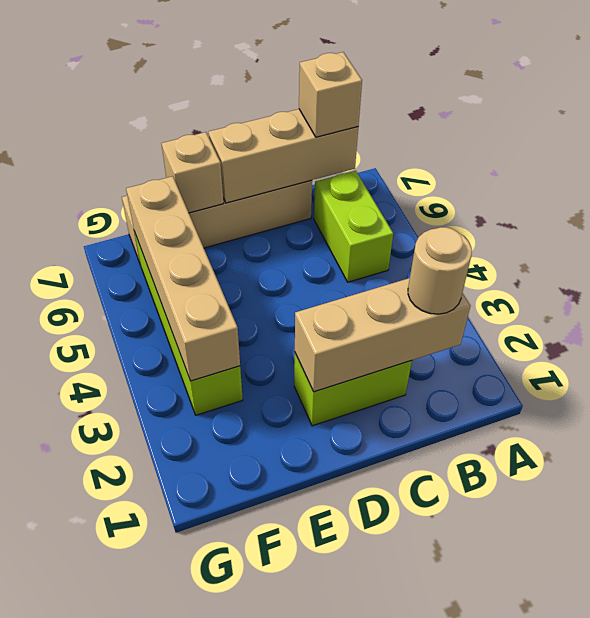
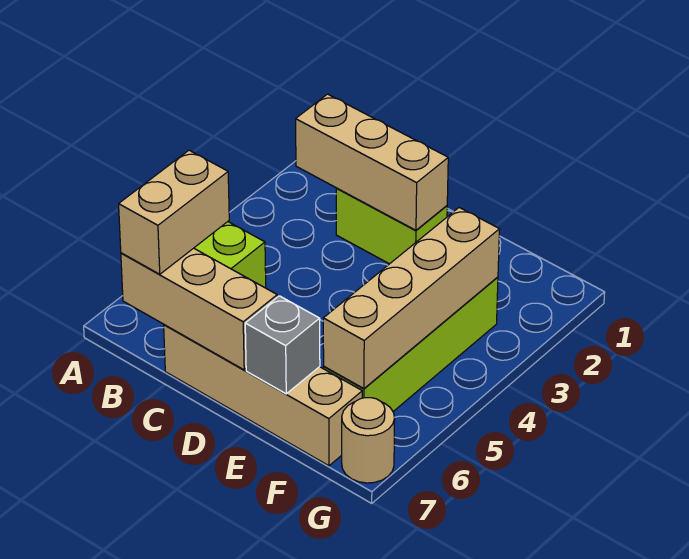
tan round brick B2 level 3 -> tan round brick G7 level 1
tan brick B7 level 3 -> tan brick B6:B7 level 3
tan brick E7 level 2 -> grey brick E7 level 2

